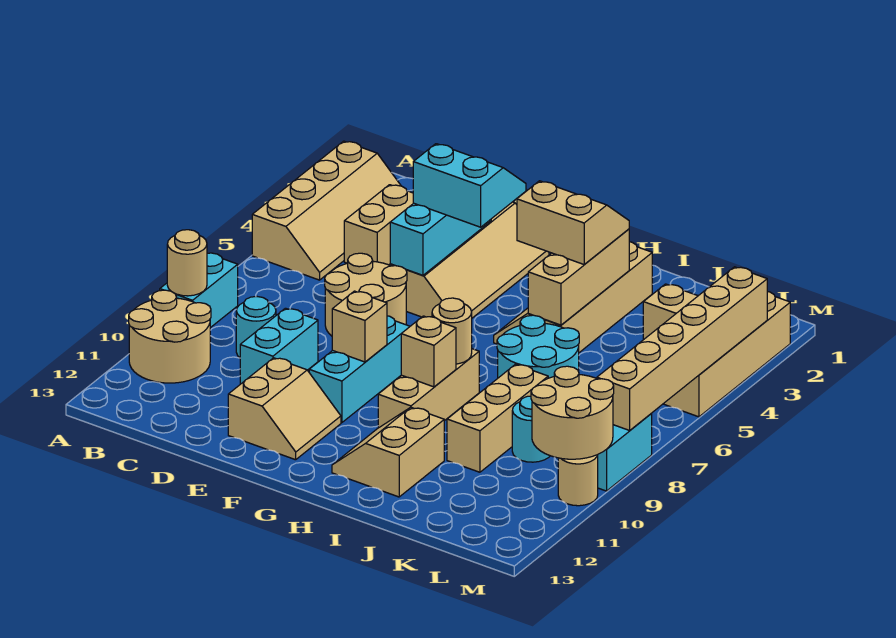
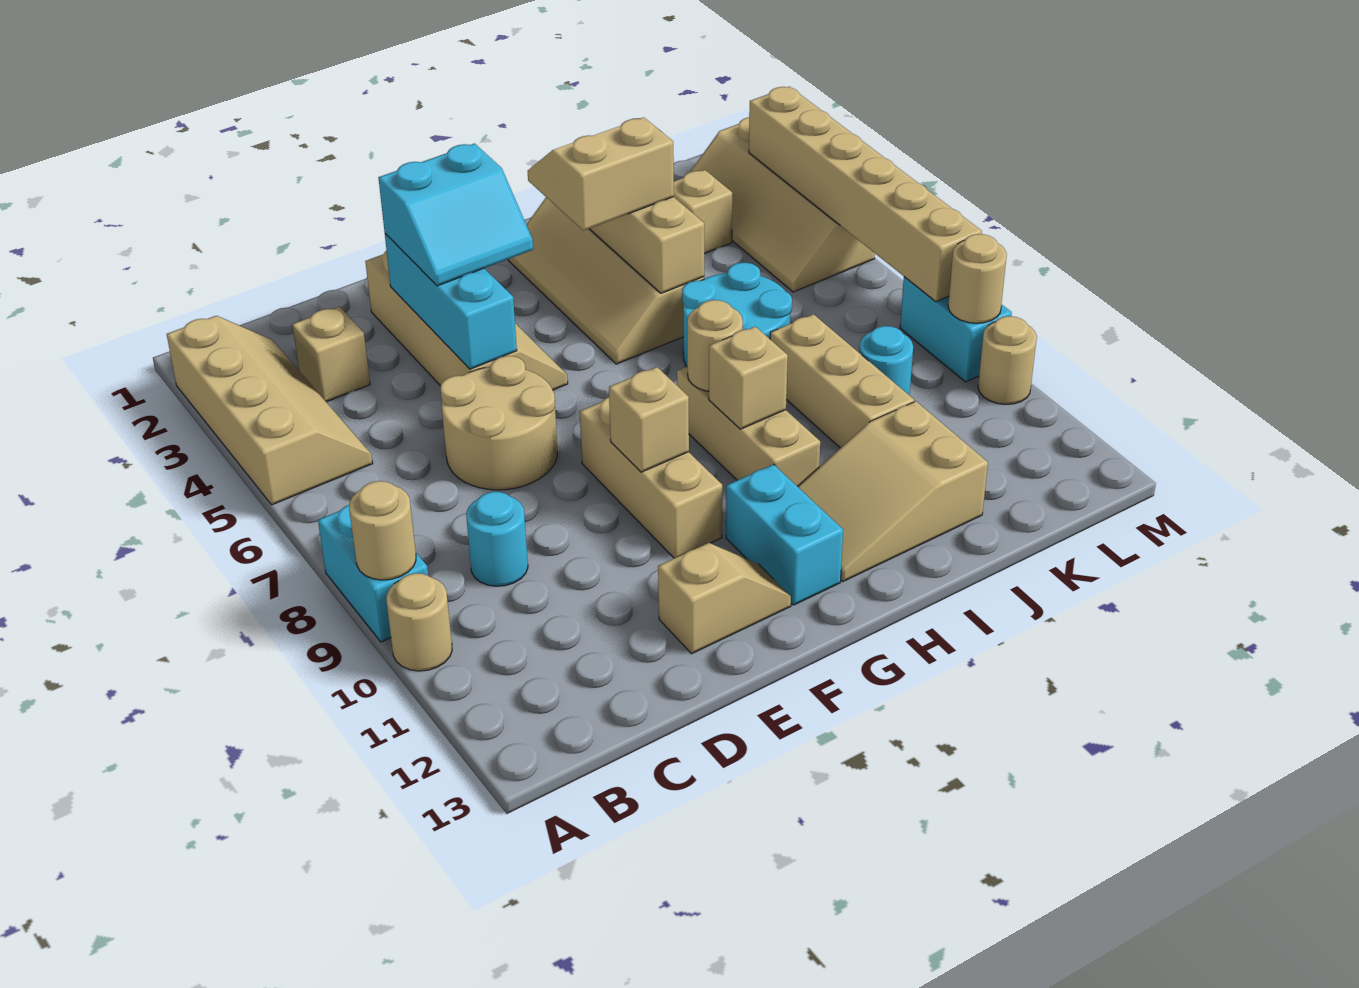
tan round brick A10:B11 level 1 -> tan round brick A10 level 1
tan brick C3:C4 level 1 -> tan brick C3 level 1
cyan brick D9:D10 level 1 -> cyan brick G11:G12 level 1
cyan slope E3:F4 level 3 top 4 -> cyan slope E3:F4 level 3 top 3
tan slope E11:F12 level 1 top E -> tan slope E12:F12 level 1 top E
cyan brick F8:F10 level 1 -> tan brick F8:F10 level 1
tan slope H11:I12 level 1 top I -> tan slope H11:J12 level 1 top J
tan round brick L9:M10 level 2 -> tan round brick M9 level 2

